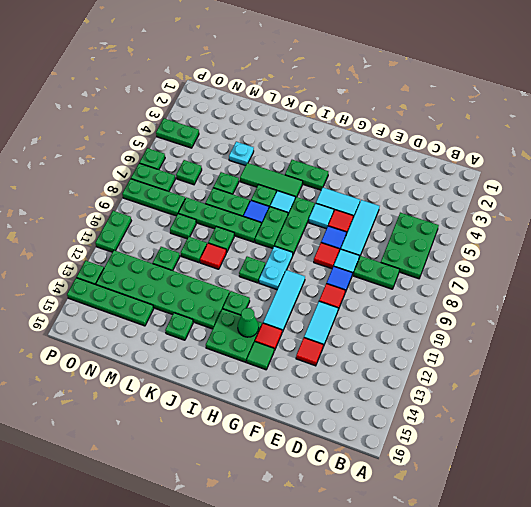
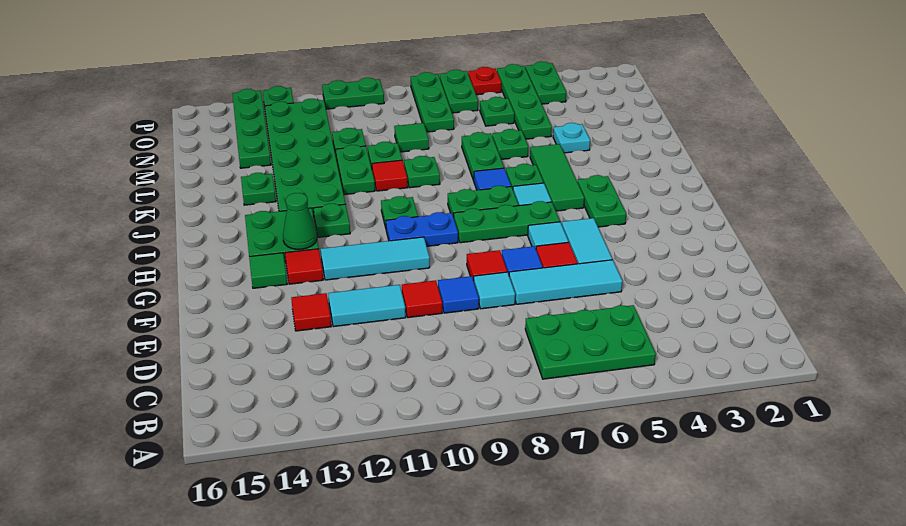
green plate C8:D8 level 1 -> green plate K11:L11 level 1
cyan plate H9:H10 level 1 -> blue plate H9:H10 level 1
green plate J8:M8 level 1 -> green plate M5:P5 level 1
green plate M9 level 1 -> green tile M9 level 1
green plate P6 level 1 -> red plate P6 level 1

